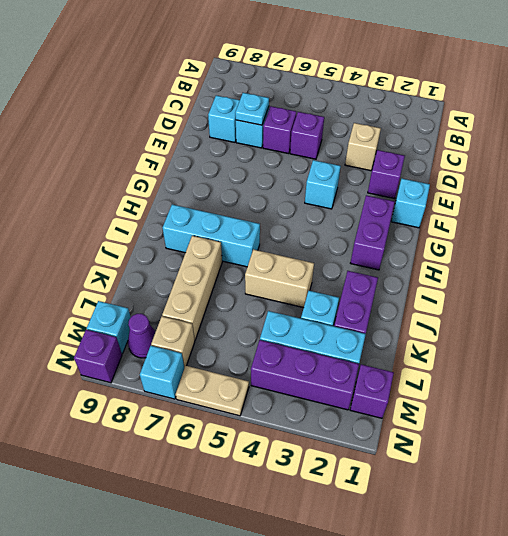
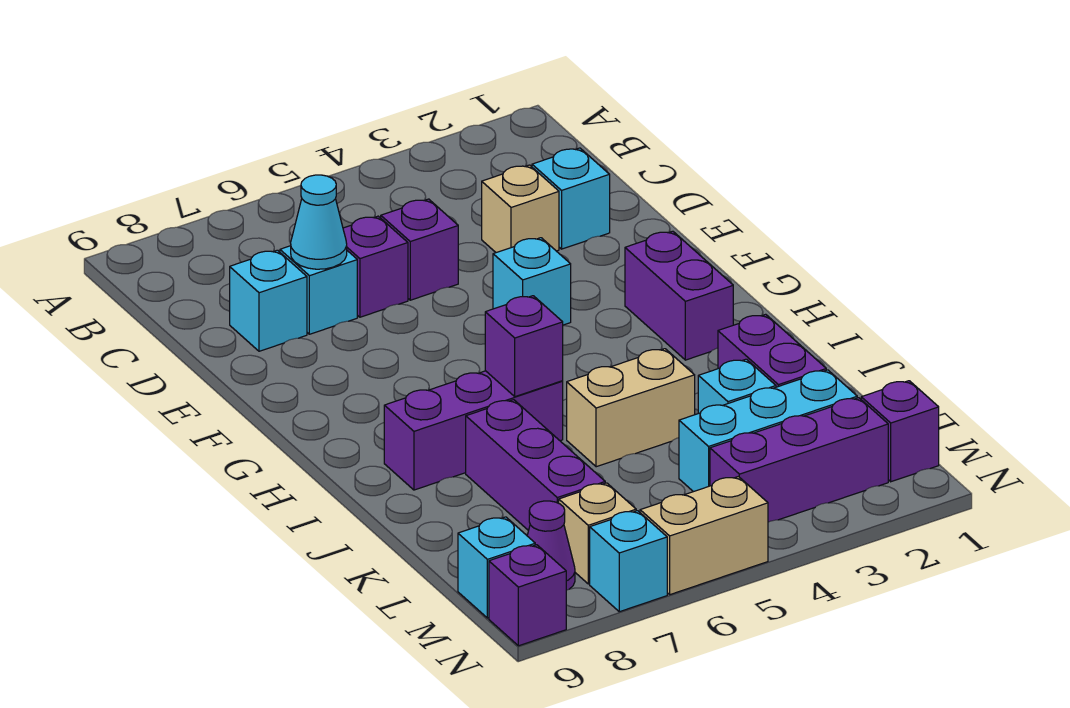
cyan plate D7 level 2 -> cyan cone D7 level 2
purple brick E2 level 1 -> purple brick I6 level 2
cyan brick F1 level 1 -> cyan brick D2 level 1
cyan brick I6:I8 level 1 -> purple brick I6:I8 level 1
tan brick J7:L7 level 1 -> purple brick J7:L7 level 1
tan plate N5:N6 level 1 -> tan brick N5:N6 level 1

